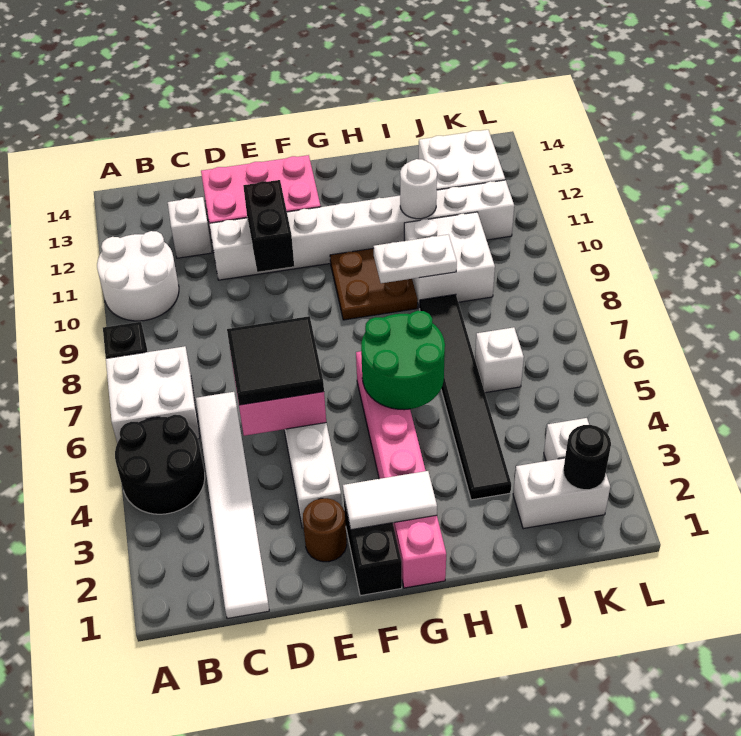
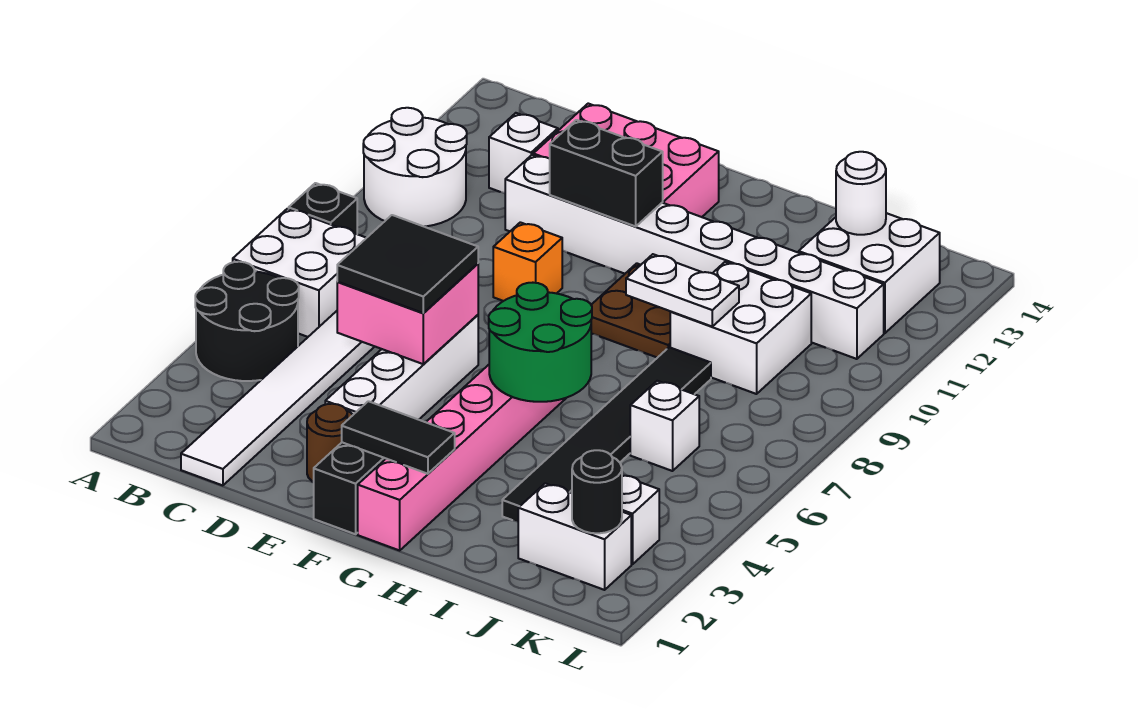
none -> orange brick E9 level 1
black brick E10:E11 level 2 -> black brick E11:F11 level 2
white tile F2:G2 level 2 -> black tile F2:G2 level 2
white round brick I11 level 2 -> white round brick J13 level 2

